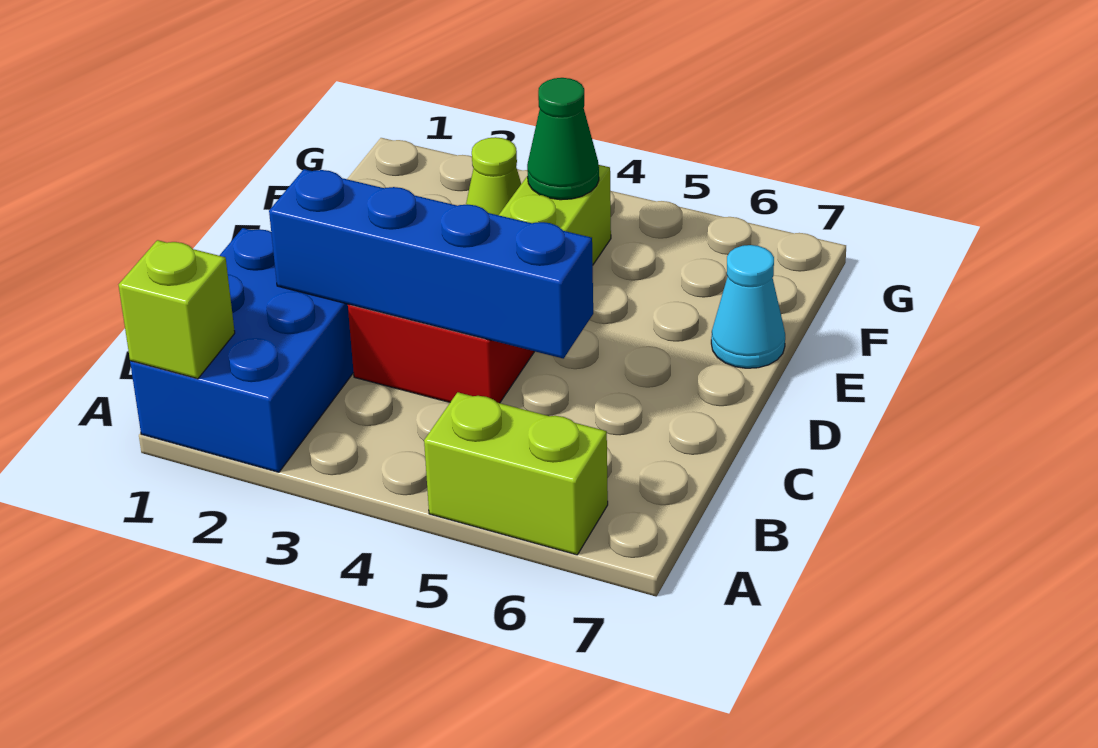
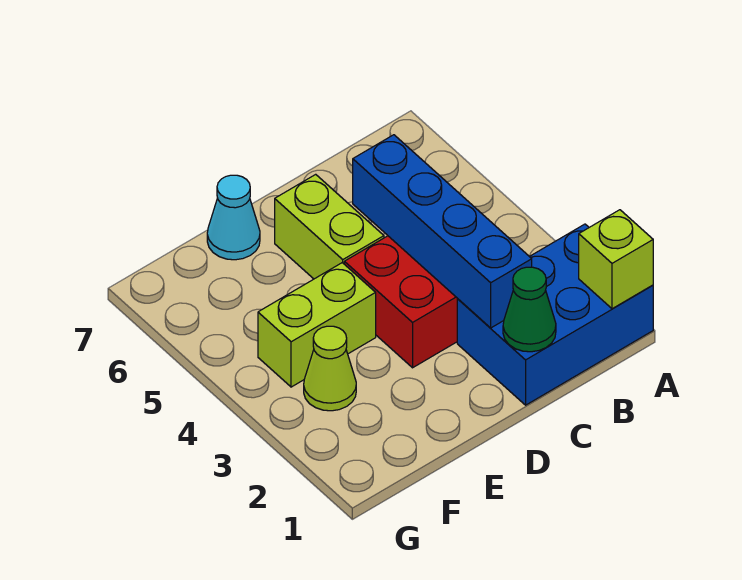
lime brick A5:A6 level 1 -> lime brick D5:D6 level 1
green cone F4 level 2 -> green cone C1 level 2

